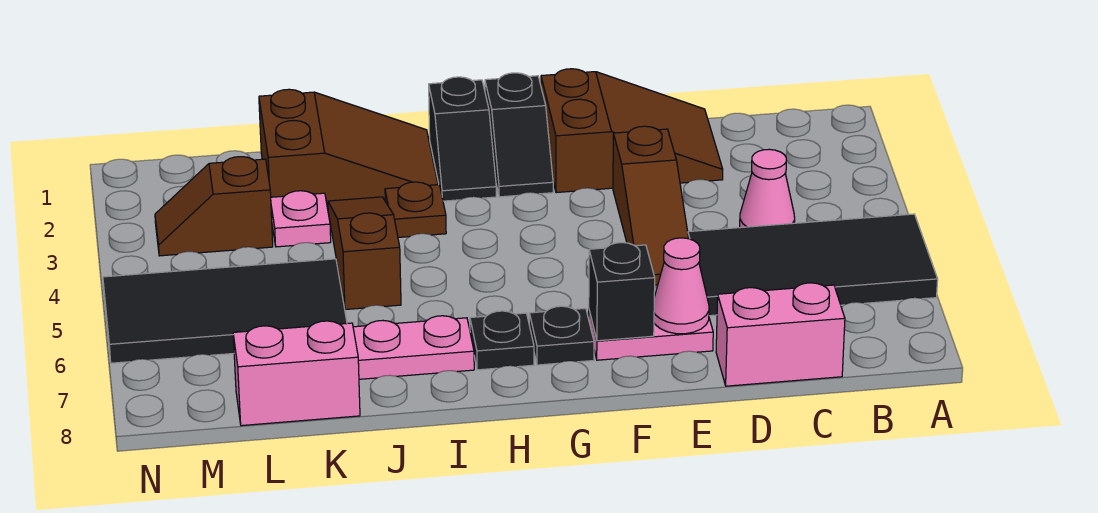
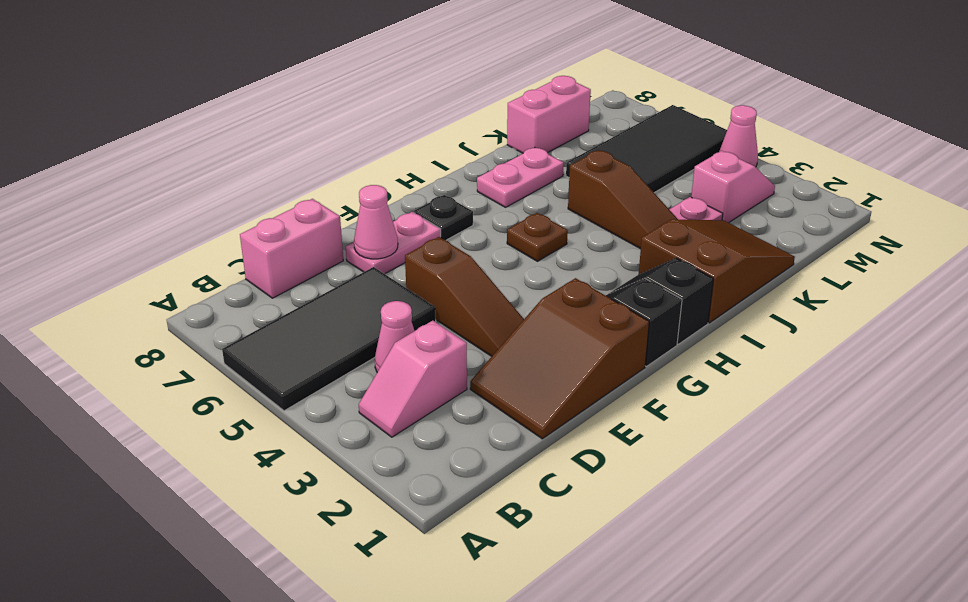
none -> pink slope B3:C3 level 1 top C
brown slope E3:E5 level 1 top 3 -> brown slope E3:E5 level 1 top 5
black brick F7 level 2 -> none
black plate H7 level 1 -> none
brown slope I1:K2 level 1 top K -> brown slope I1:K2 level 1 top I
brown plate I3 level 1 -> brown plate H5 level 1
brown slope L3:M3 level 1 top L -> pink slope L3:M3 level 1 top L
none -> pink cone N4 level 1

